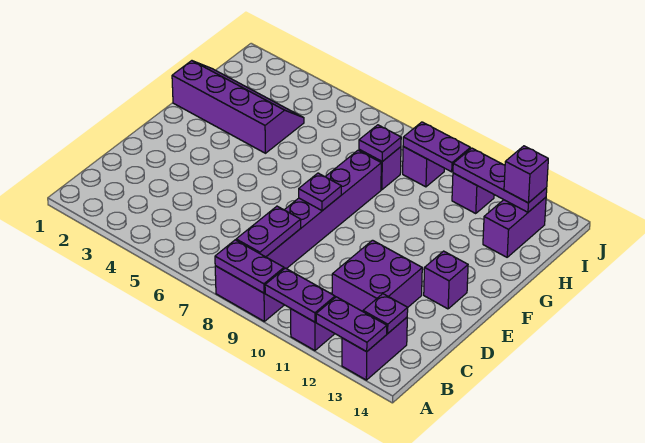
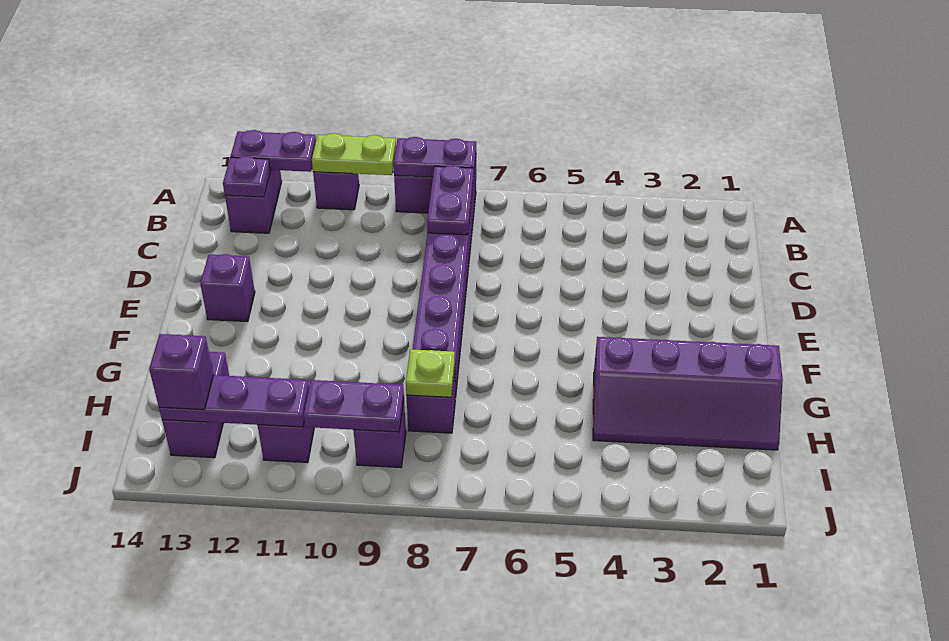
purple plate A10:A11 level 2 -> lime plate A10:A11 level 2
purple brick C11:D12 level 1 -> none
purple plate E8 level 2 -> none
purple plate H8 level 2 -> lime plate H8 level 2

